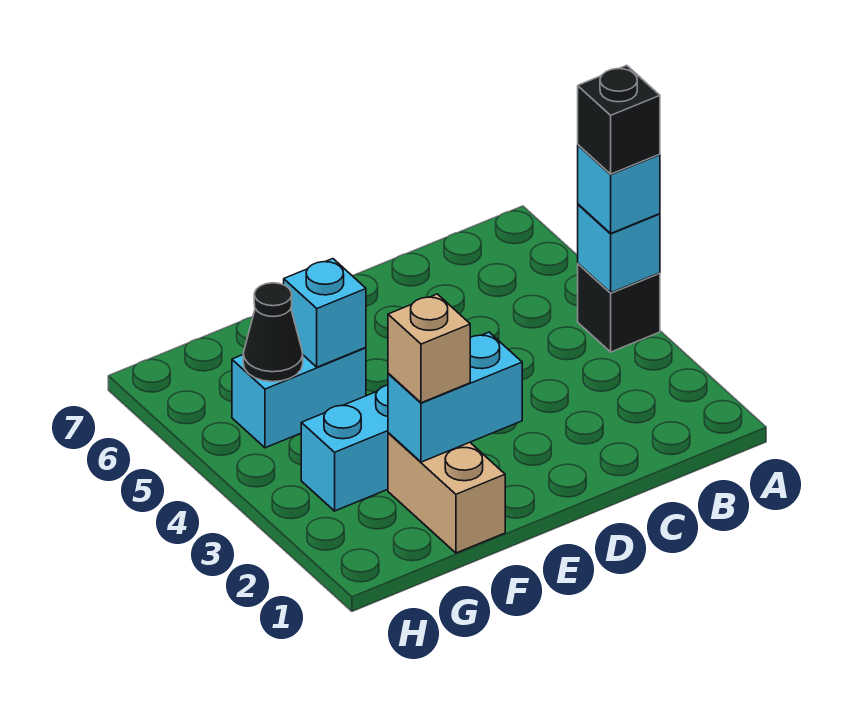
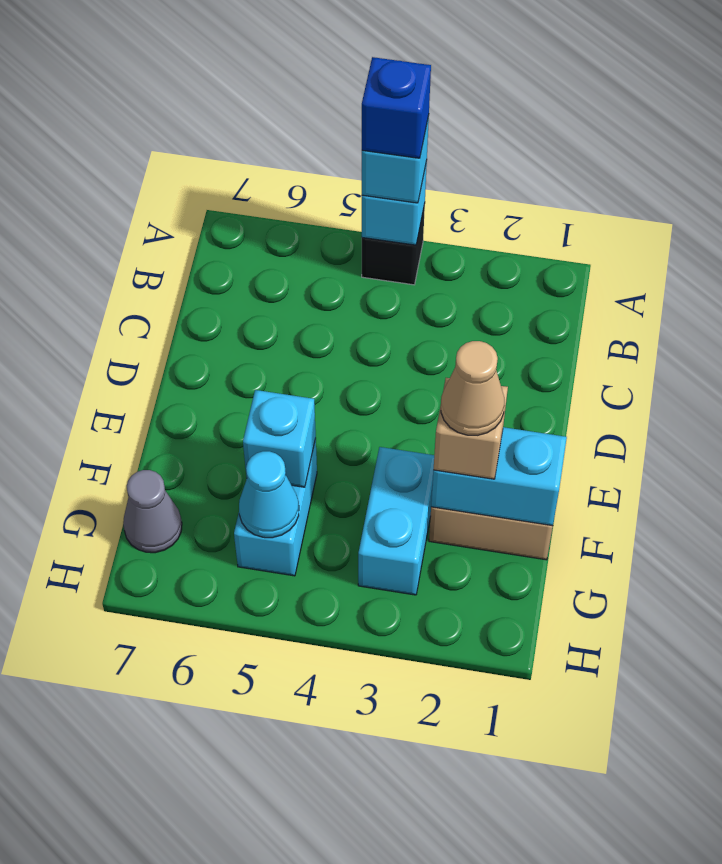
black brick A4 level 4 -> blue brick A4 level 4
cyan brick E2:F2 level 2 -> cyan brick F1:F2 level 2
none -> tan cone F2 level 4
black cone G5 level 2 -> cyan cone G5 level 2
none -> grey cone G7 level 1

